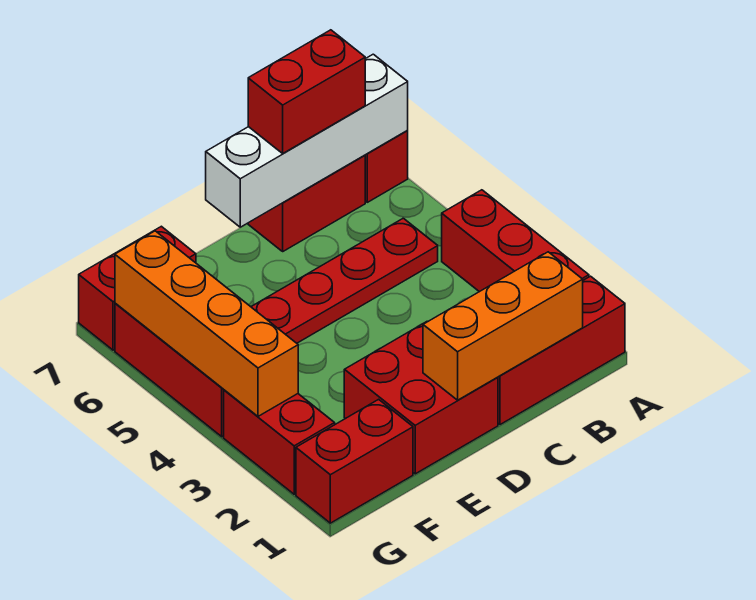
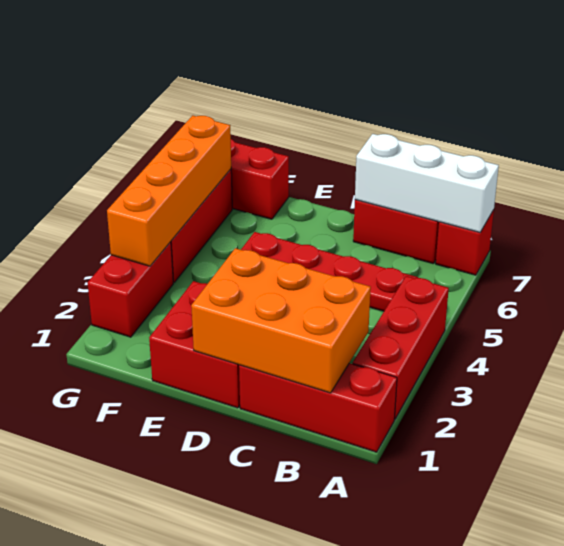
white brick A7:D7 level 2 -> white brick A7:C7 level 2
orange brick B1:D1 level 2 -> orange brick B1:D2 level 2
red brick B7:C7 level 3 -> none
red brick F1:G1 level 1 -> none

